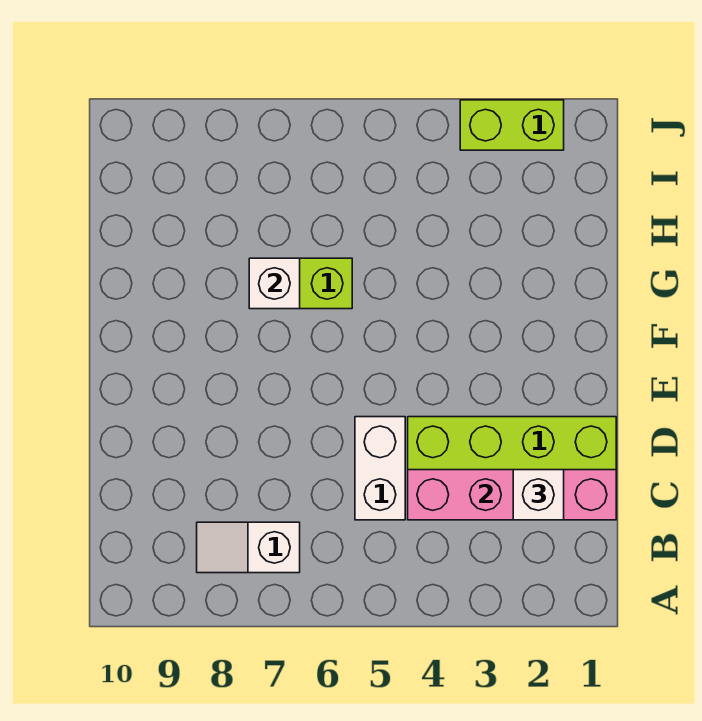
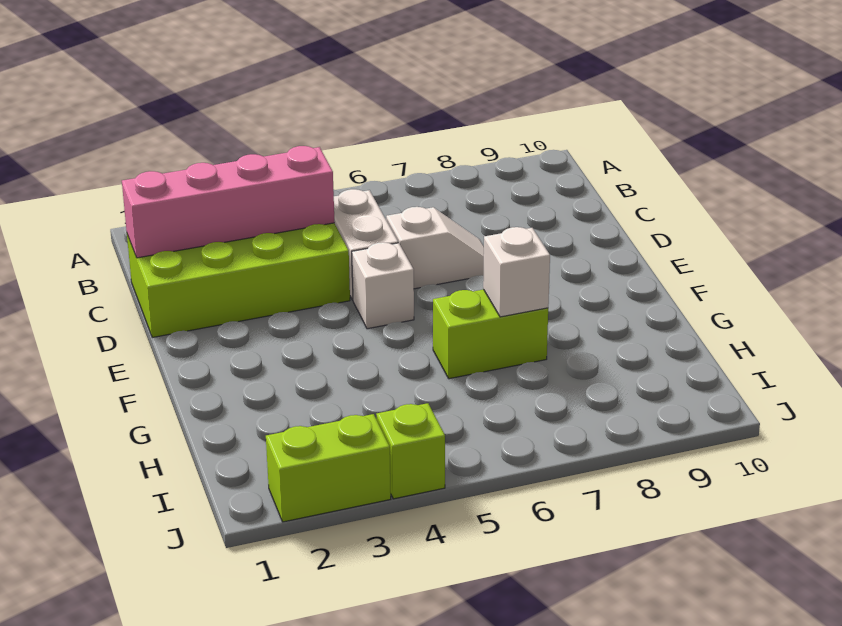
white slope B7:B8 level 1 top 7 -> white slope D6:D7 level 1 top 6
white brick C2 level 3 -> white brick E5 level 1
none -> lime brick J4 level 1

